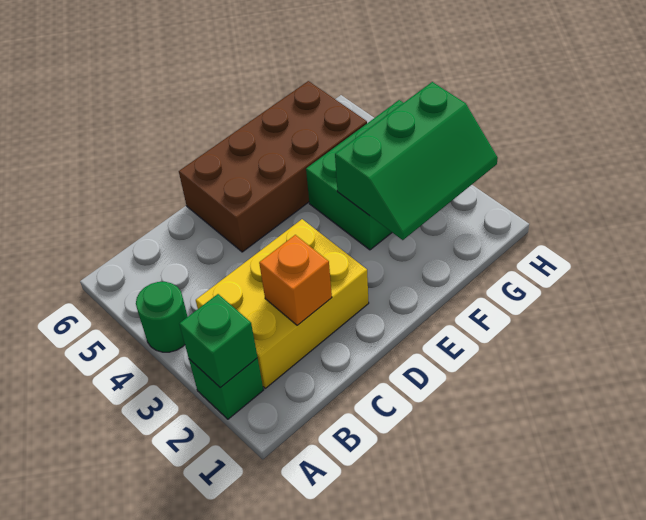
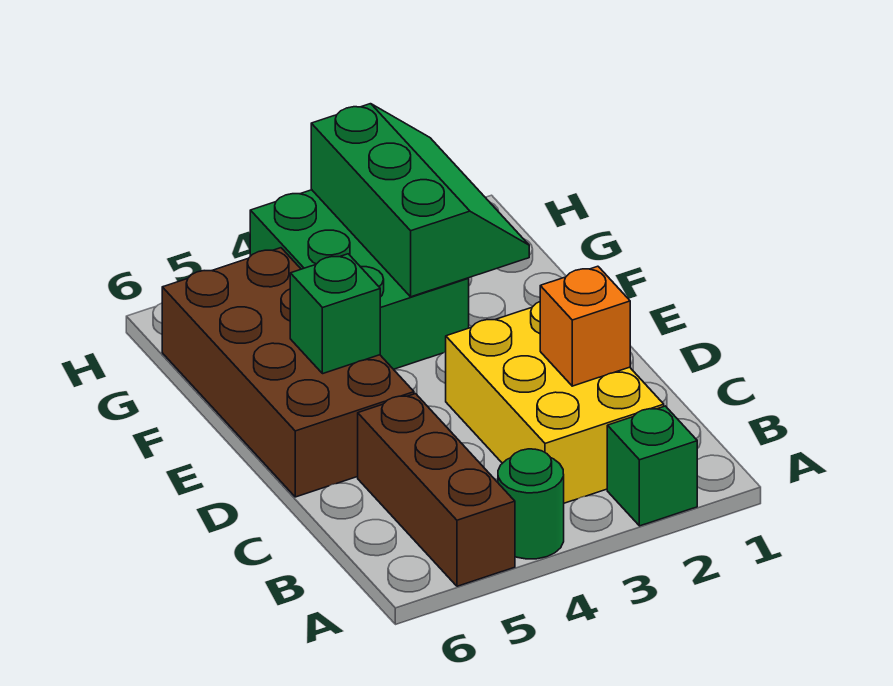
green brick A2 level 2 -> green brick E5 level 2
none -> brown brick A5:C5 level 1

